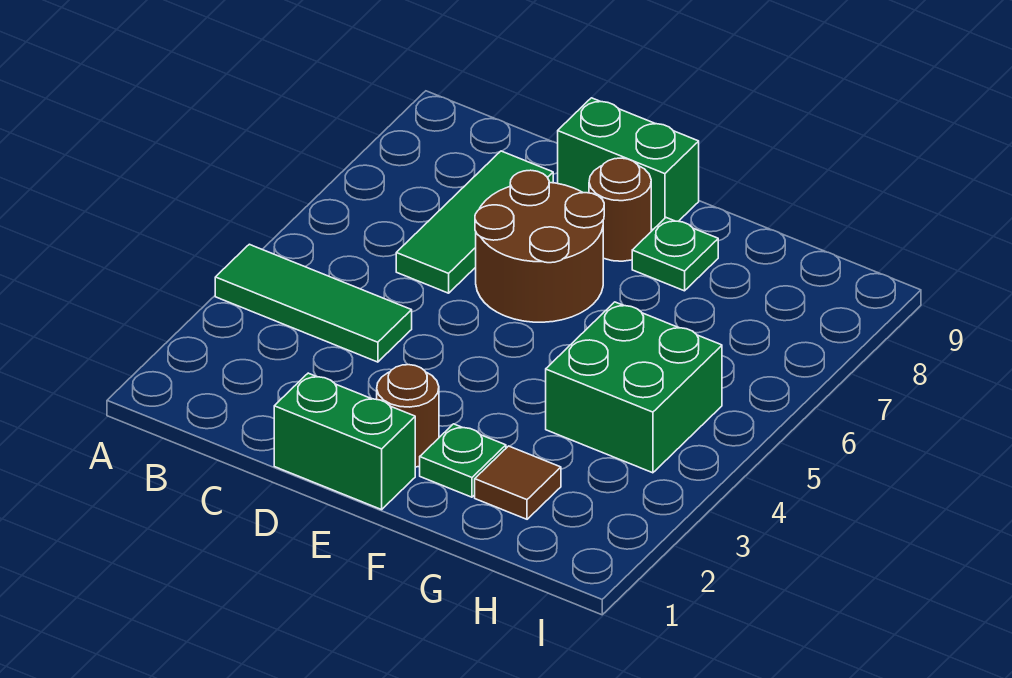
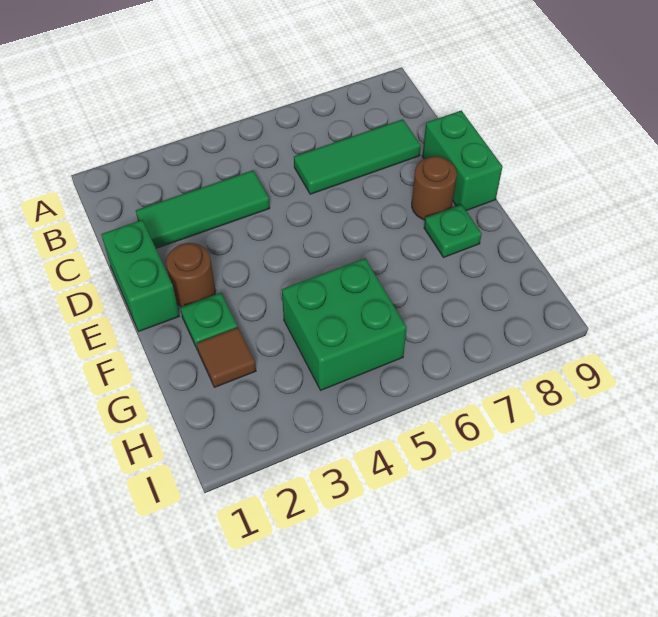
green tile A4:C4 level 1 -> green tile C2:C4 level 1
brown round brick D6:E7 level 1 -> none

